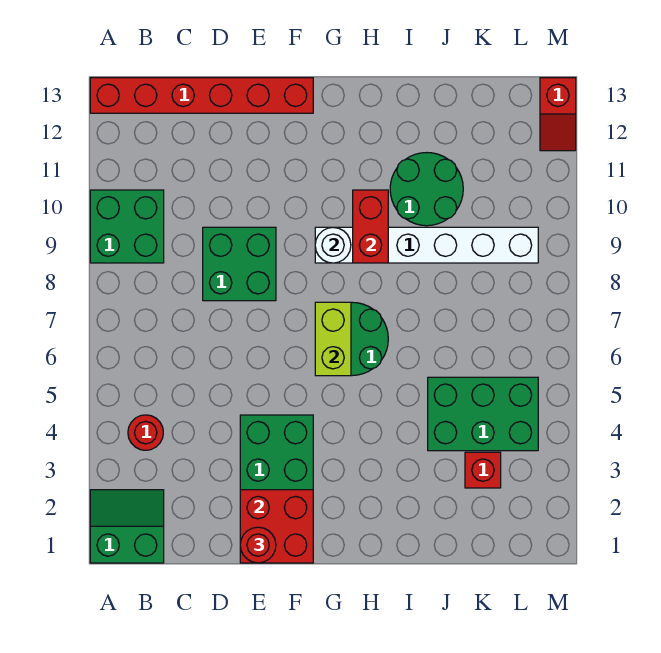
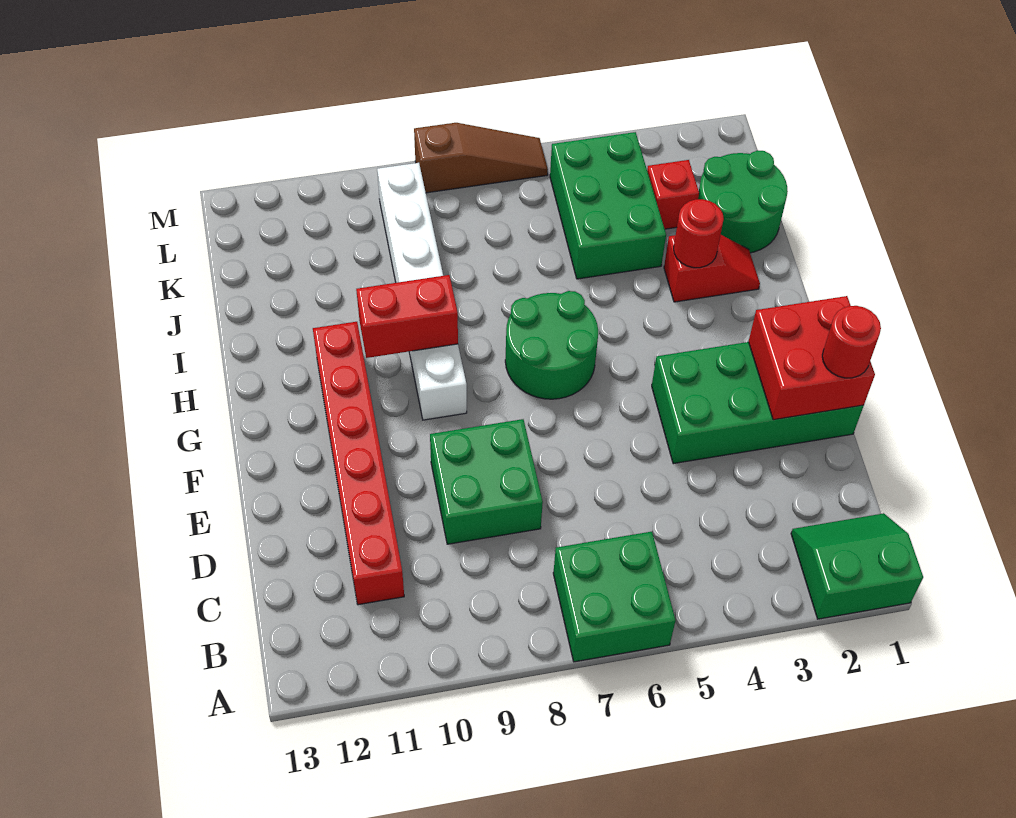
green slope A1:B2 level 1 top 1 -> green slope A1:B2 level 1 top A
green brick A9:B10 level 1 -> green brick A6:B7 level 1
red brick A13:F13 level 1 -> red brick C11:H11 level 1
red round brick B4 level 1 -> red round brick I3 level 2
lime brick G6:G7 level 2 -> none
white round brick G9 level 2 -> none
green round brick I10:J11 level 1 -> green round brick J1:K2 level 1
none -> brown slope M6:M8 level 1 top 8
red slope M12:M13 level 1 top 13 -> red slope I2:I3 level 1 top 3

